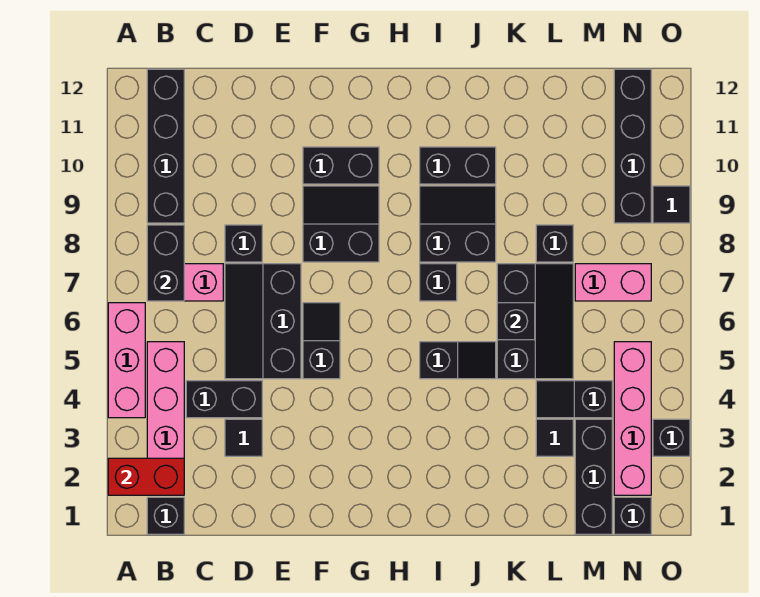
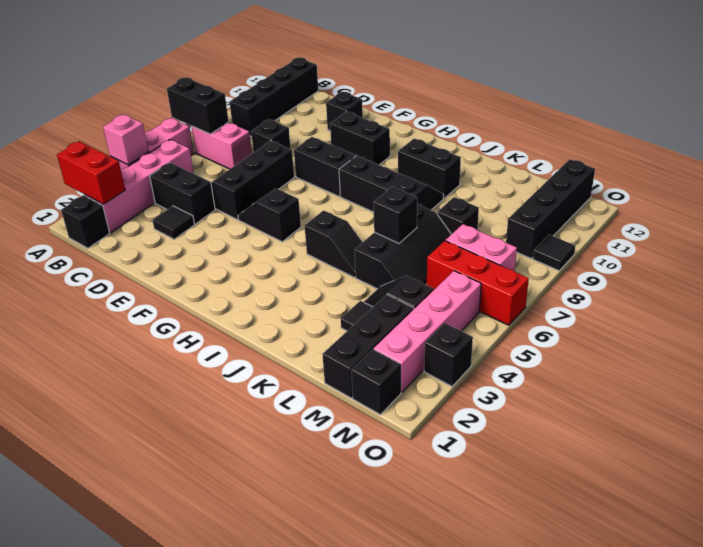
none -> pink brick A4 level 2
black brick B7:B8 level 2 -> black brick A7:B7 level 2
black slope F5:F6 level 1 top 5 -> black slope F5:G5 level 1 top G
black brick I7 level 1 -> black brick E11 level 1
black slope I8:J9 level 1 top 8 -> black slope H8:J9 level 1 top 8
none -> red brick M6:O6 level 1

